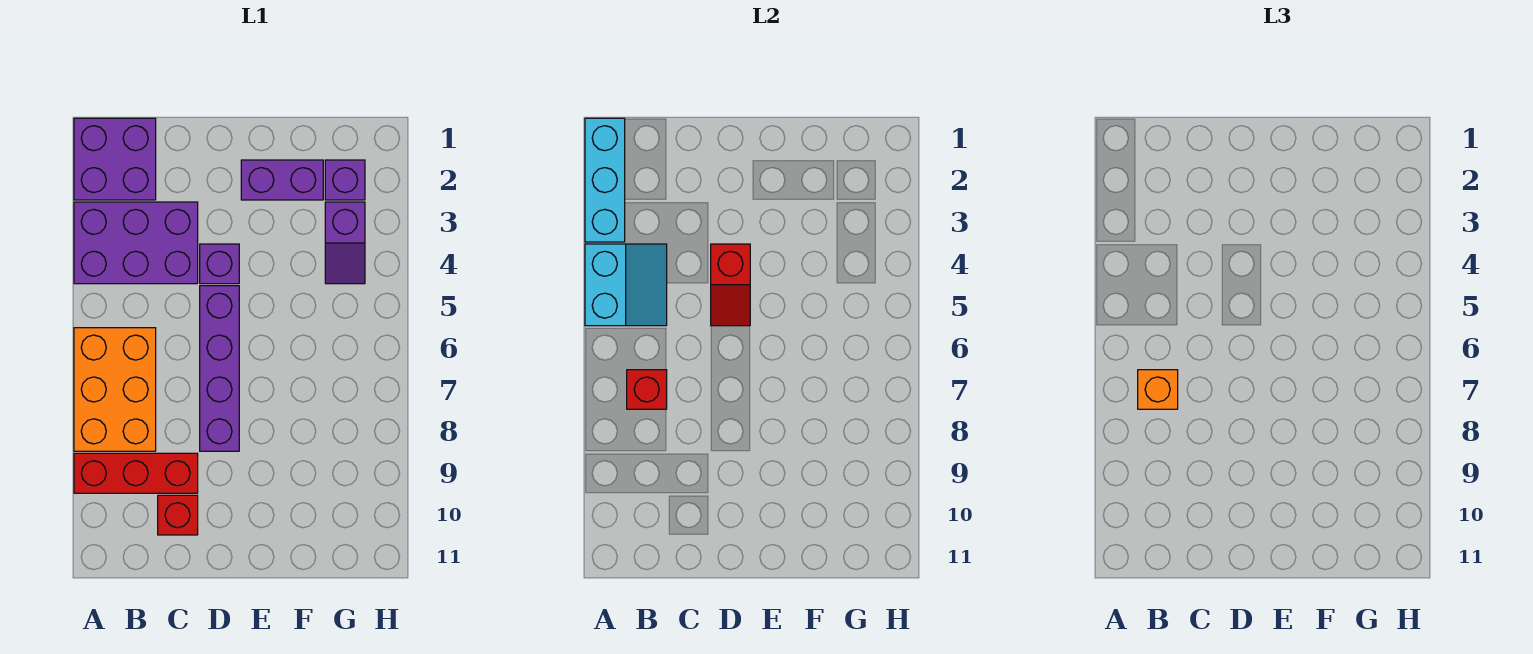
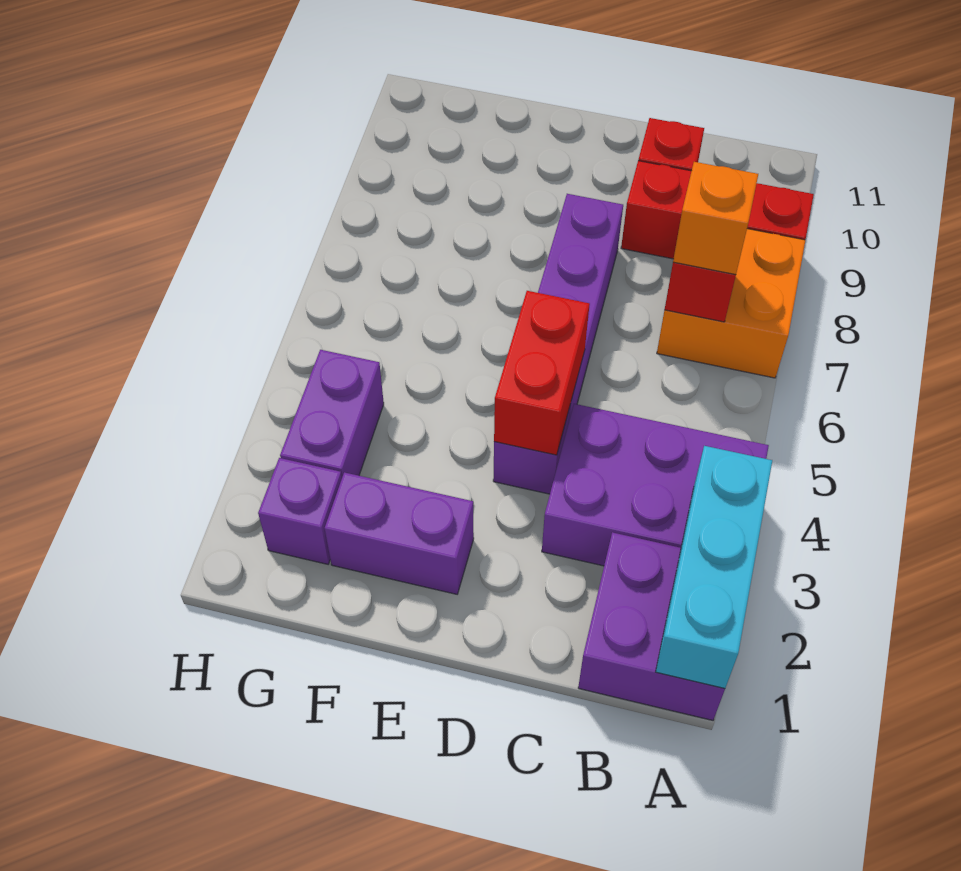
cyan slope A4:B5 level 2 top A -> none
orange brick A6:B8 level 1 -> orange brick A7:B8 level 1
red slope D4:D5 level 2 top 4 -> red brick D4:D5 level 2
purple slope G3:G4 level 1 top 3 -> purple brick G3:G4 level 1

